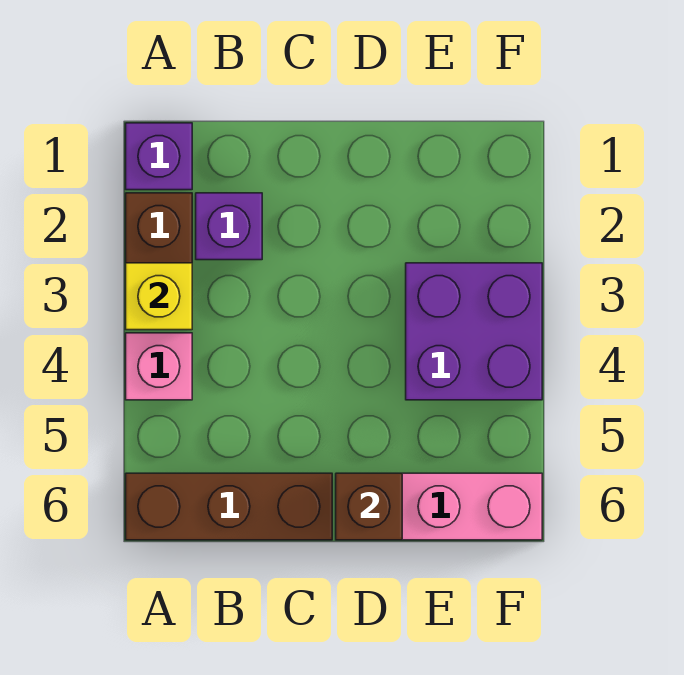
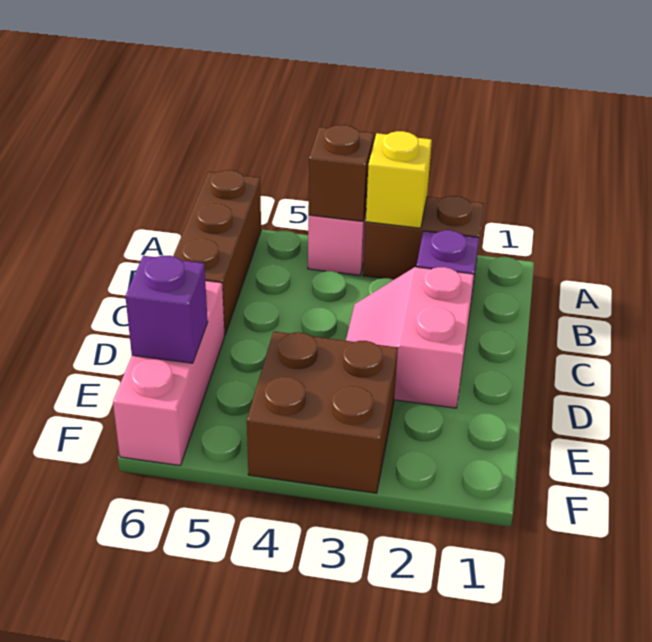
purple brick A1 level 1 -> purple brick E6 level 2
none -> pink slope C2:D3 level 1 top 2
brown brick D6 level 2 -> brown brick A4 level 2
purple brick E3:F4 level 1 -> brown brick E3:F4 level 1

